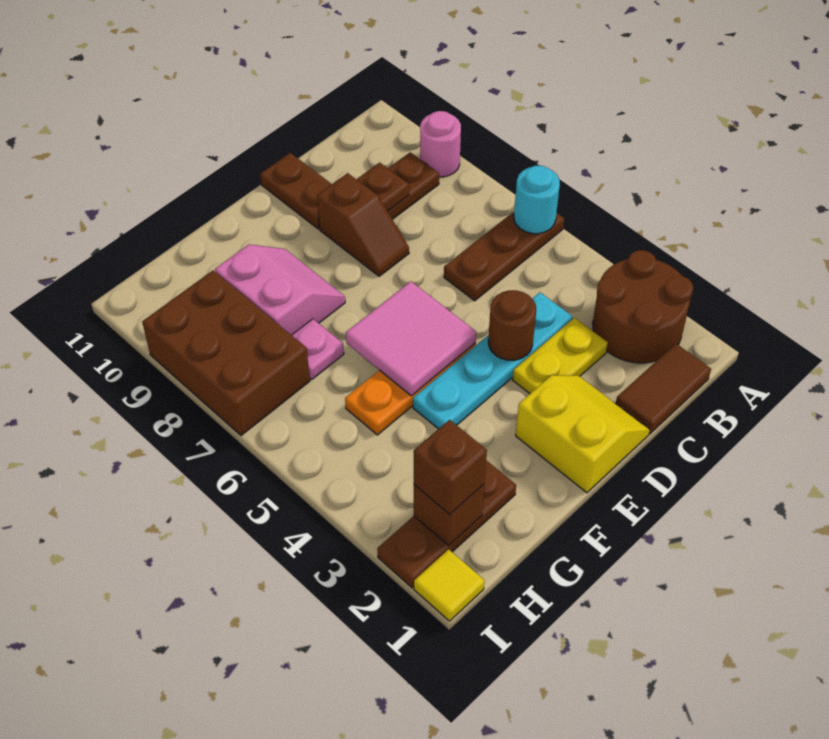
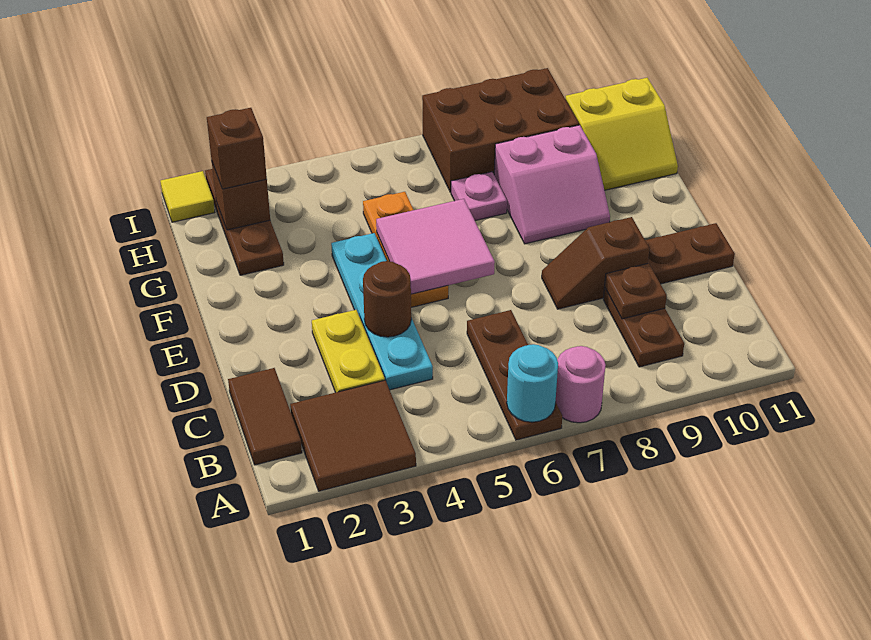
brown round brick A2:B3 level 1 -> brown tile A2:B3 level 1
pink round brick A9 level 1 -> pink round brick A7 level 1
yellow slope D1:E2 level 1 top E -> yellow slope G10:H11 level 1 top H

